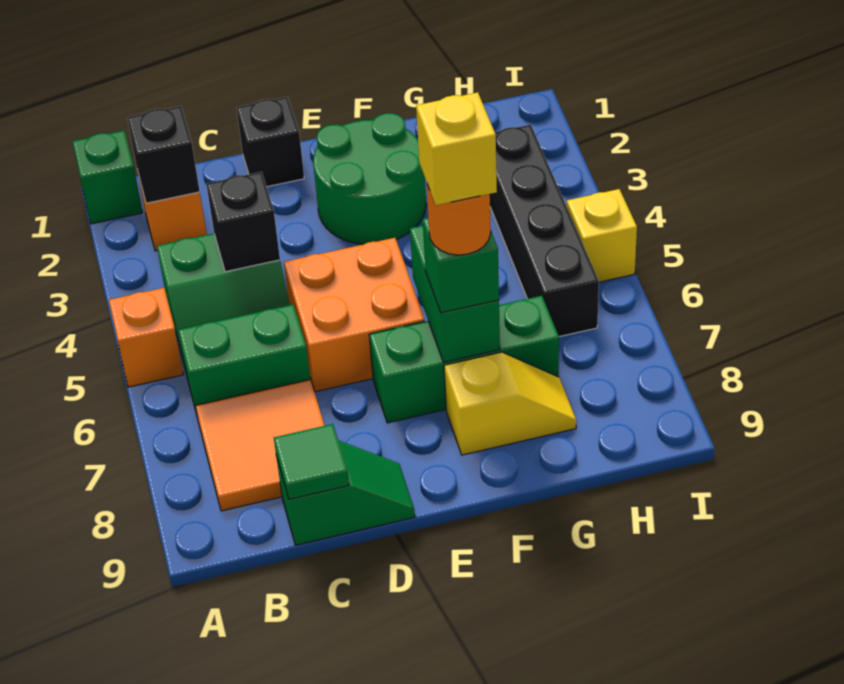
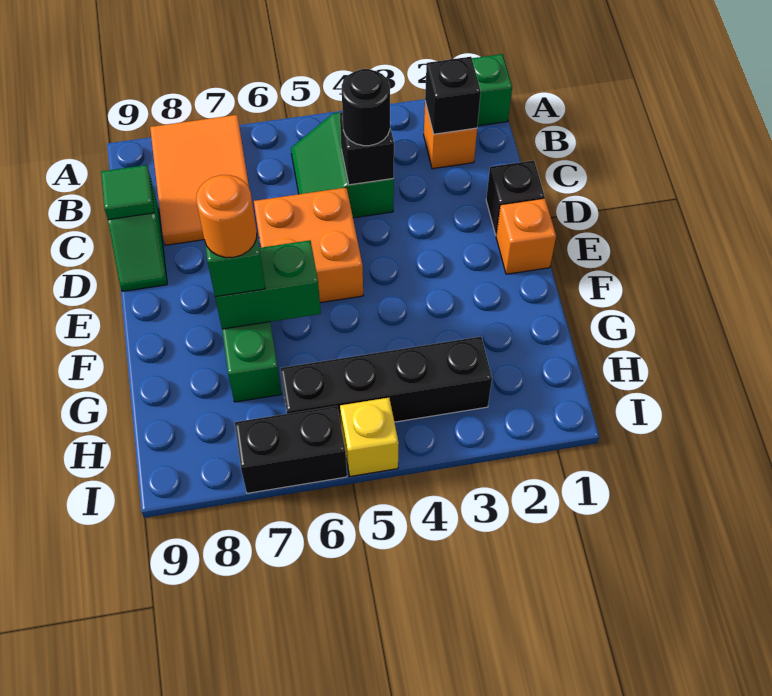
orange brick A5 level 1 -> orange brick E1 level 1
green brick B6:C6 level 1 -> none
orange tile B7:C8 level 1 -> orange tile A7:C8 level 1
none -> black round brick C4 level 3
green round brick E2:F3 level 1 -> none
yellow brick F7 level 5 -> none
yellow slope F8:G8 level 1 top F -> none
none -> black brick I6:I7 level 1

